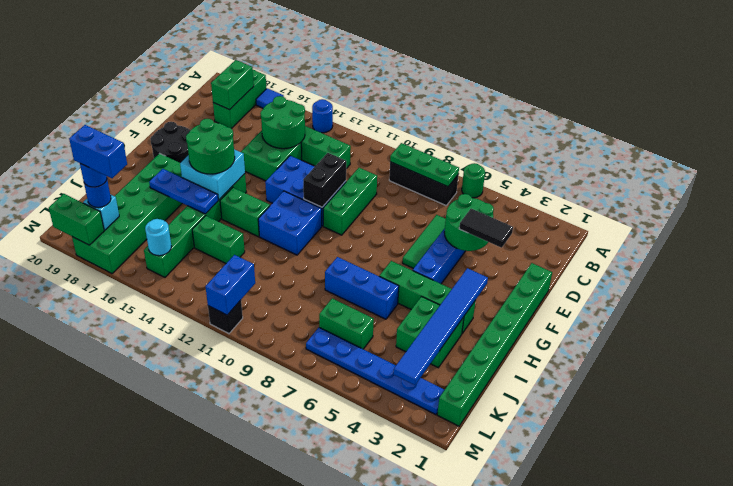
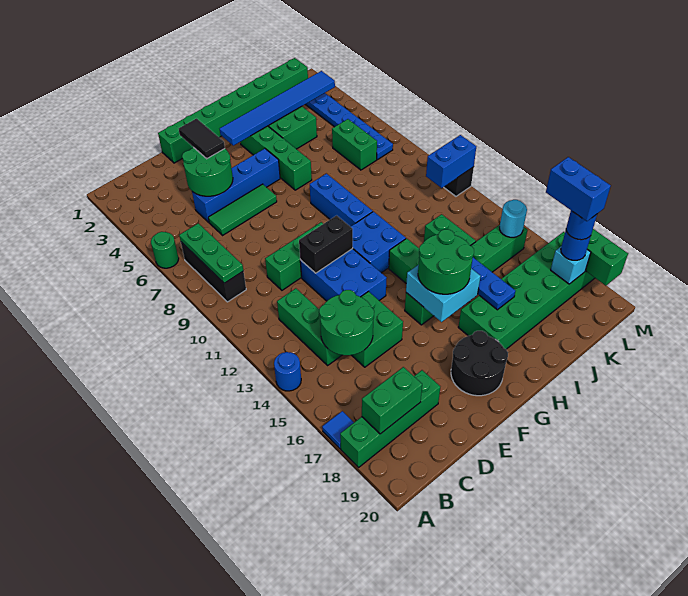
green brick A18:C18 level 1 -> green brick A18:D18 level 1
blue brick I6:I8 level 1 -> blue brick H8:H10 level 1

